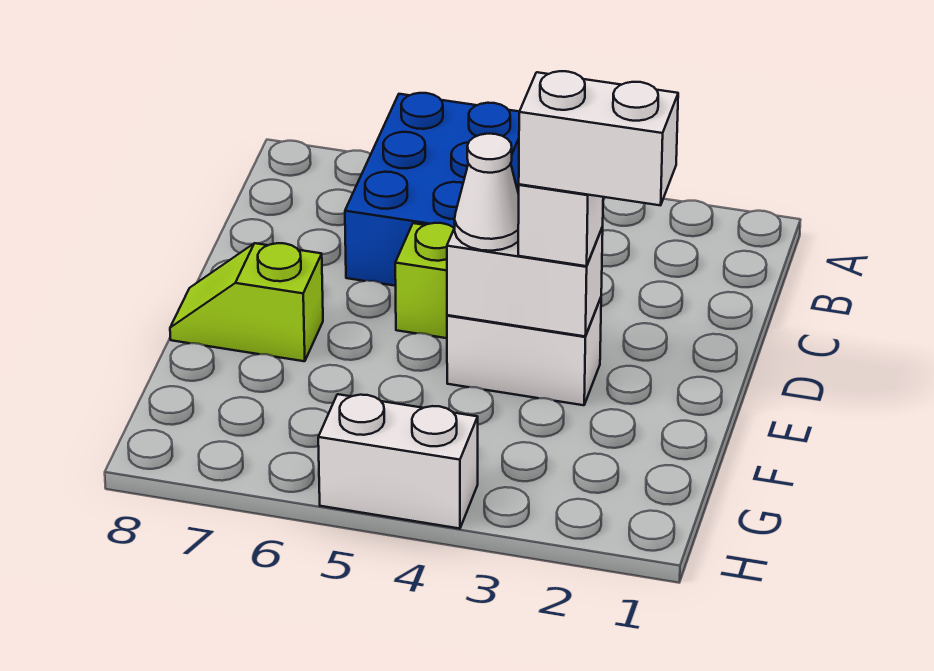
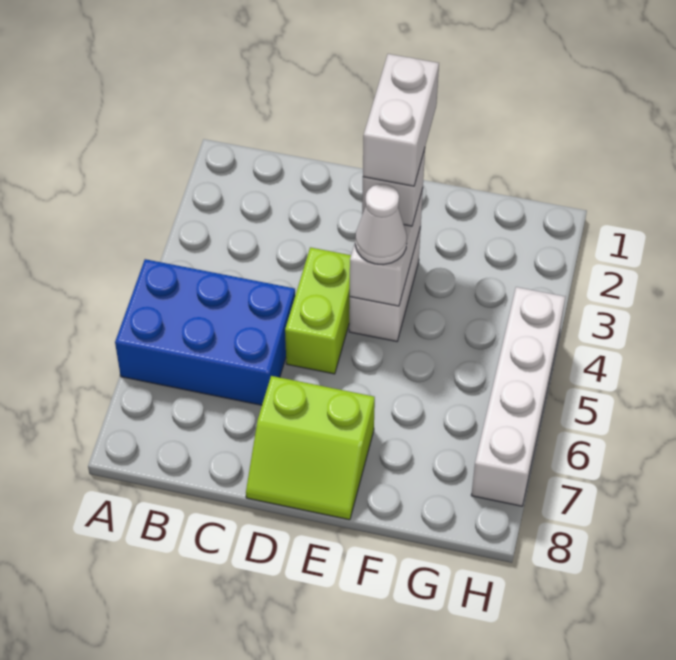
lime slope E7:E8 level 1 top 7 -> lime slope D7:E8 level 1 top 7
white brick H4:H5 level 1 -> white brick H4:H7 level 1

